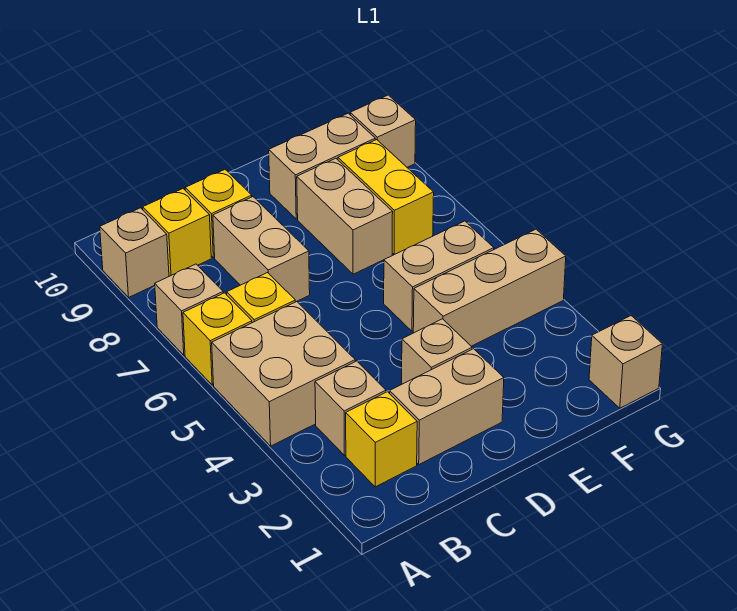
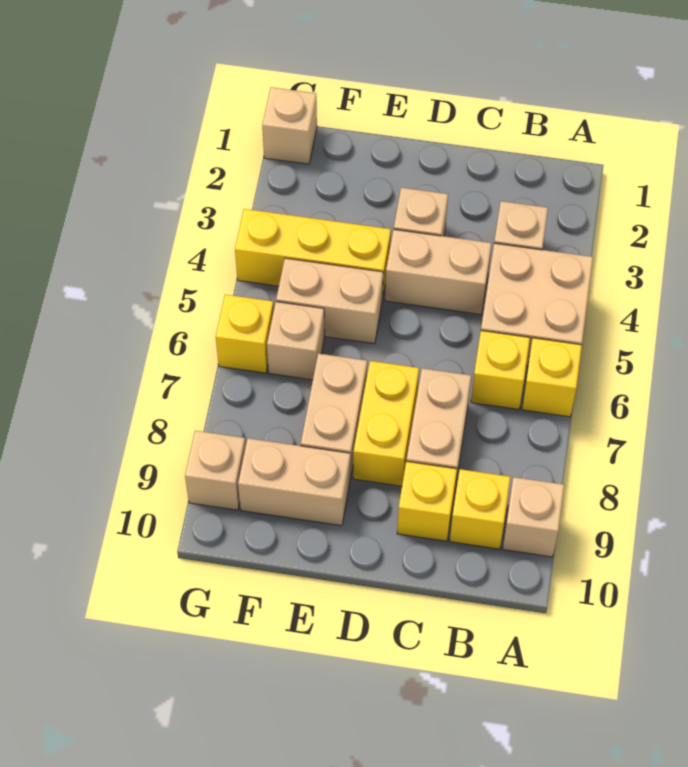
tan brick A7 level 1 -> tan brick F6 level 1
yellow brick B2 level 1 -> yellow brick G6 level 1
tan brick C2:D2 level 1 -> tan brick C4:D4 level 1
tan brick E4:G4 level 1 -> yellow brick E4:G4 level 1
yellow brick F7:F8 level 1 -> yellow brick D7:D8 level 1

